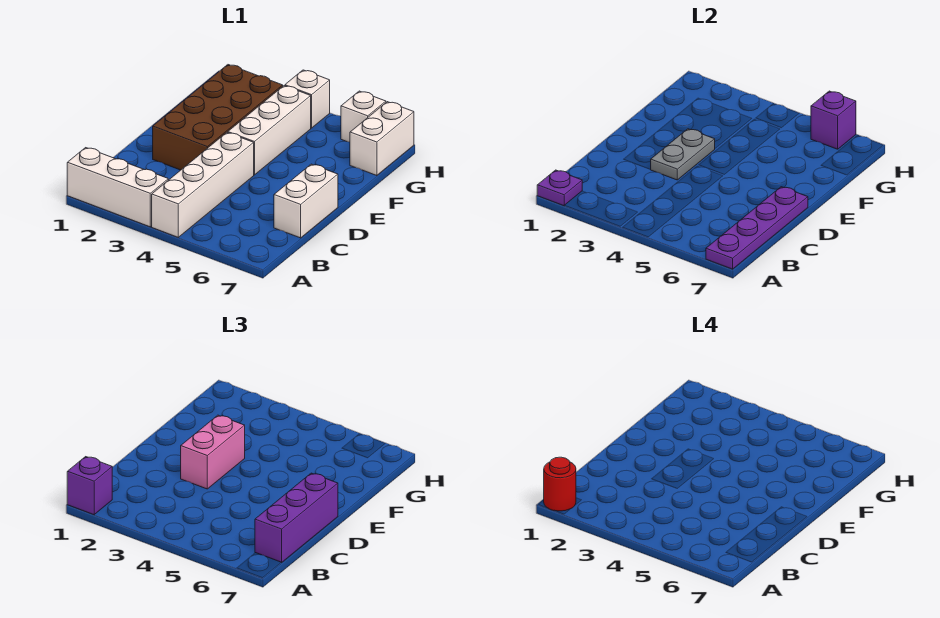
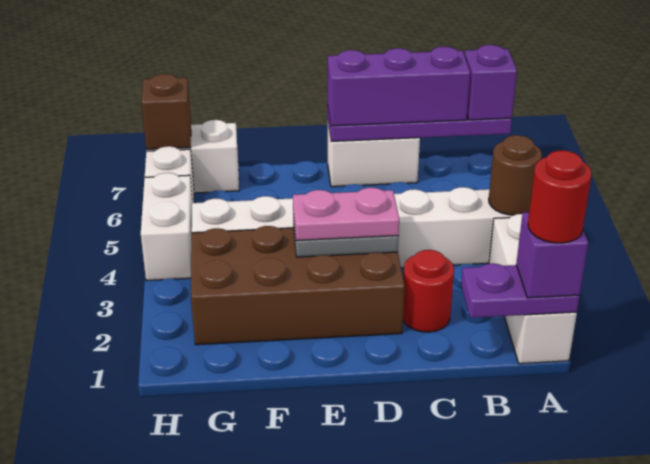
purple plate A1 level 2 -> purple plate A1:B1 level 2
none -> brown round brick A4 level 2
none -> red round brick C2 level 1
pink brick D3:E3 level 3 -> pink plate D3:E3 level 3
white brick H4 level 1 -> white brick H4:H5 level 1
purple brick H6 level 2 -> purple brick A7 level 3
none -> brown brick H7 level 2

